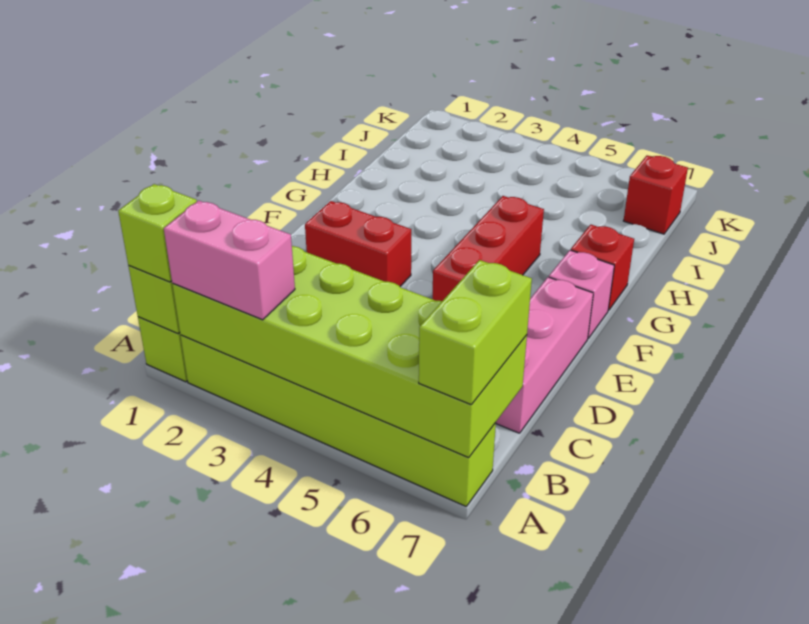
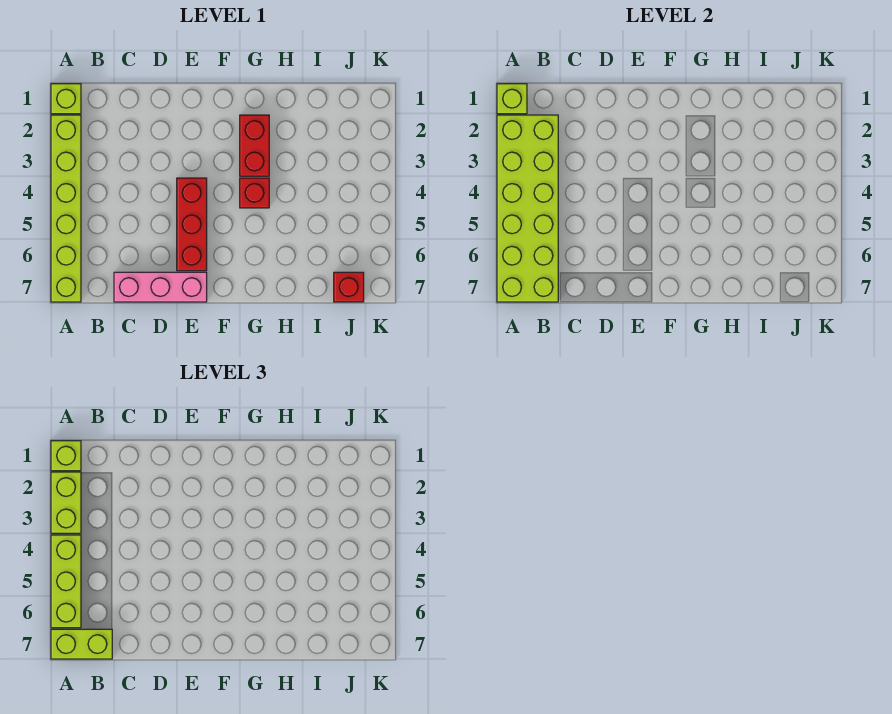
pink brick A2:A3 level 3 -> lime brick A2:A3 level 3
none -> lime brick A4:A6 level 3
red brick E2:E3 level 1 -> red brick G2:G3 level 1
red brick E5:G5 level 1 -> red brick E4:E6 level 1
pink brick F7 level 1 -> none
red brick G7 level 1 -> red brick G4 level 1

